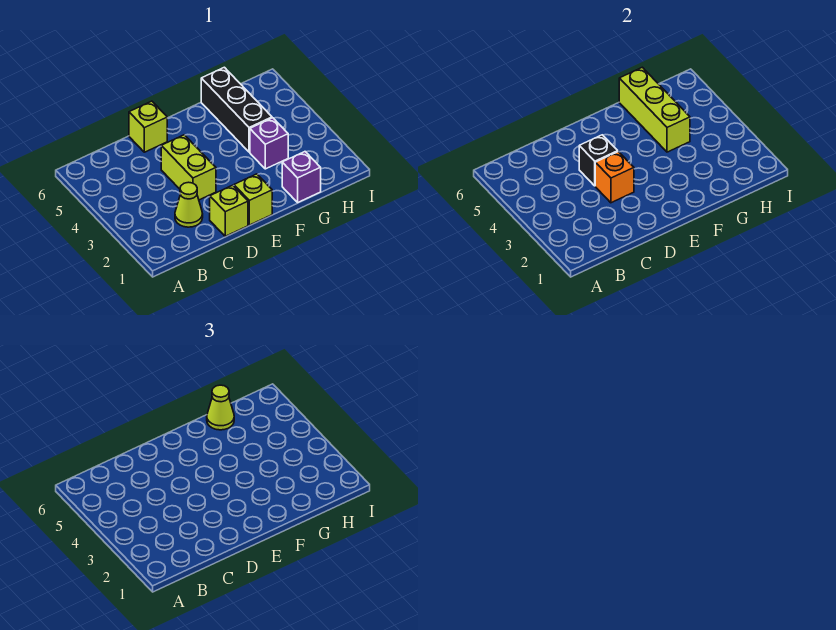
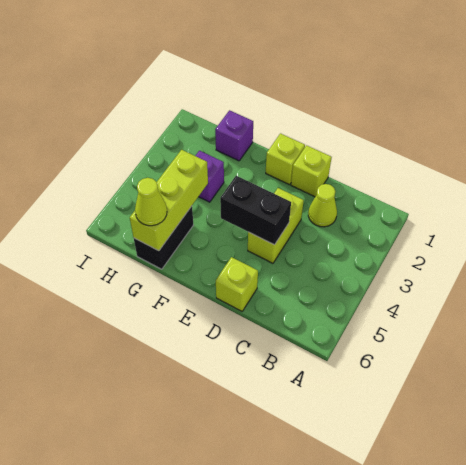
orange brick D3 level 2 -> none
black brick D4 level 2 -> black brick D4:E4 level 2
black brick G4:G6 level 1 -> black brick G5:G6 level 1

